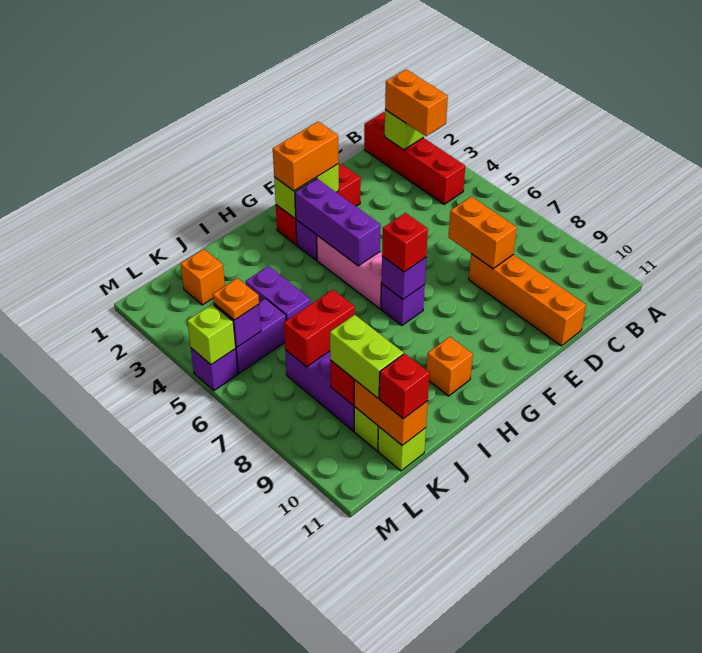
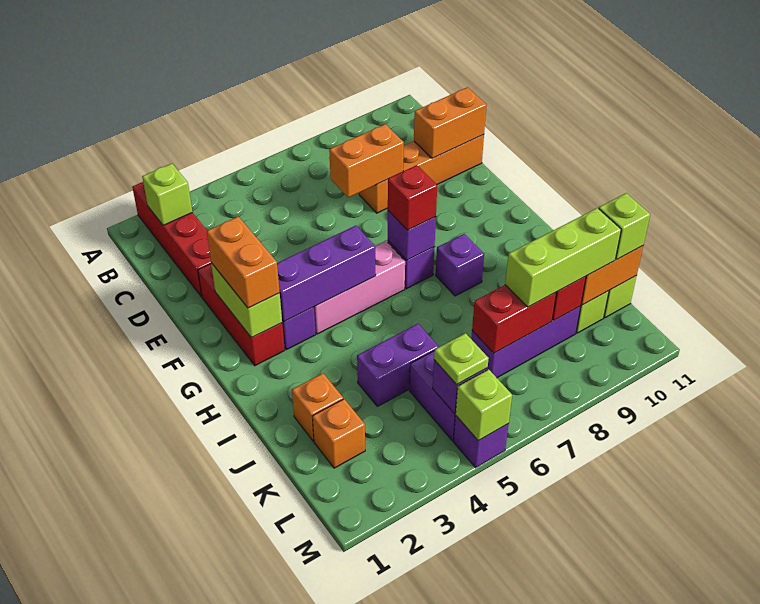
red brick B1:B4 level 1 -> red brick A2:D2 level 1
orange brick B2:B3 level 3 -> orange brick D10:D11 level 2
none -> purple brick H8 level 1
orange brick H10 level 1 -> orange brick J2 level 1
red brick J7:K7 level 2 -> red brick K7:K8 level 2
lime brick K9:K10 level 3 -> lime brick K8:K10 level 3
red brick K11 level 3 -> lime brick K11 level 3
orange plate L5 level 3 -> lime plate L5 level 3

